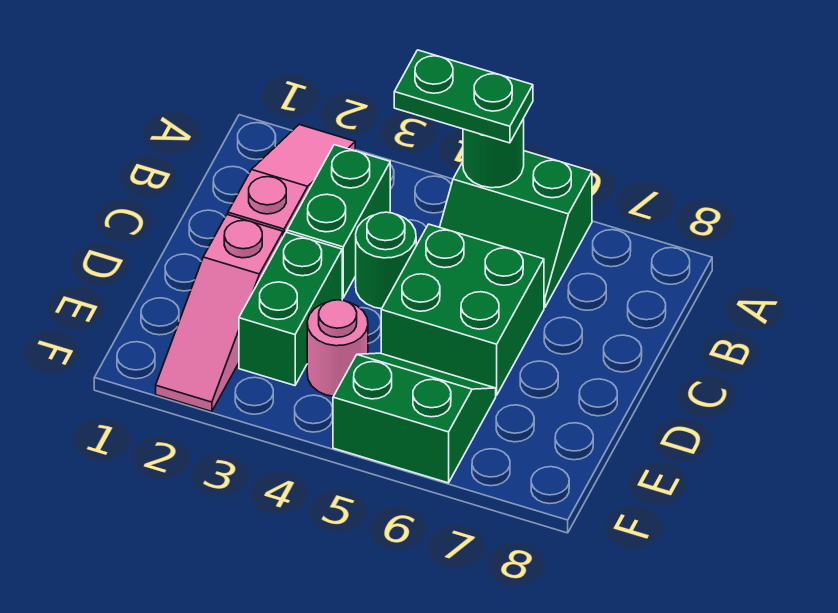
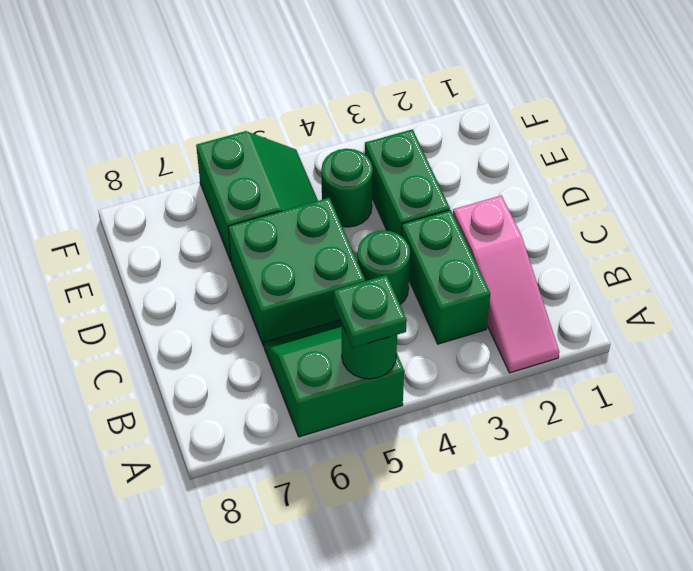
green plate A4:A5 level 3 -> green plate A5 level 3
pink slope D2:F2 level 1 top D -> none
pink round brick E4 level 1 -> green round brick E4 level 1
green slope E5:F6 level 1 top F -> green slope E5:F6 level 1 top 6

